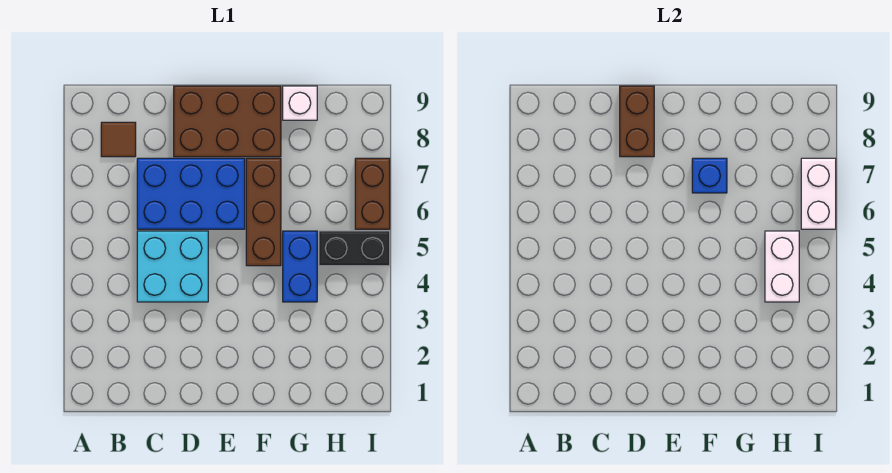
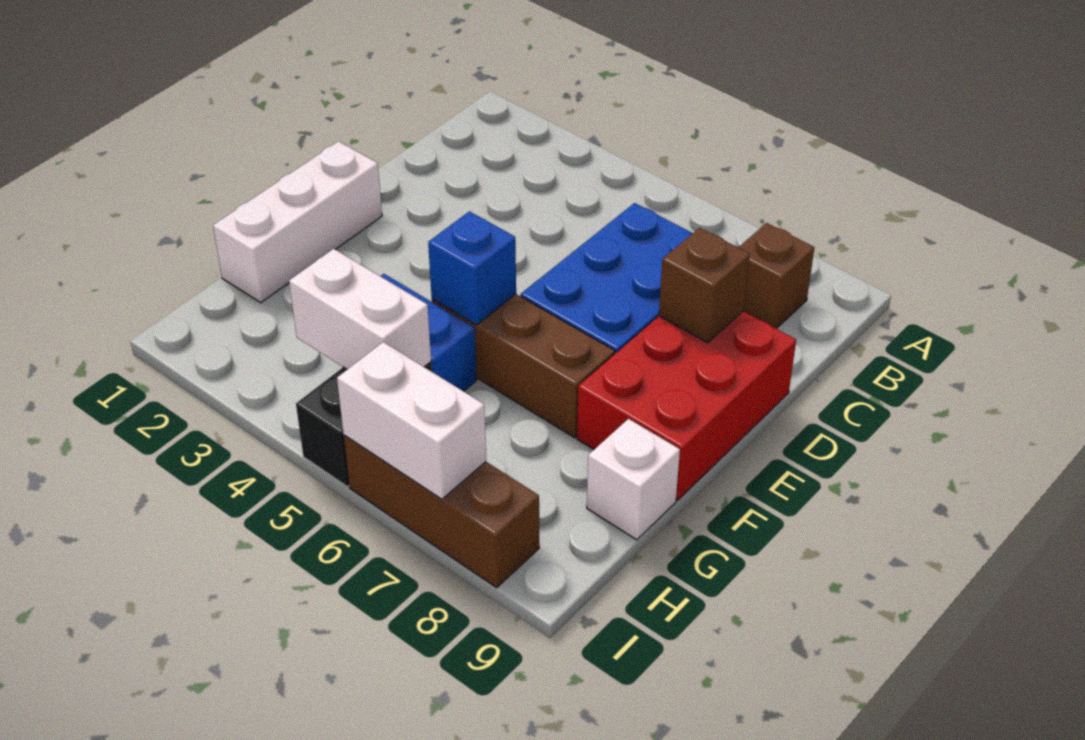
brown tile B8 level 1 -> brown brick B8 level 1
cyan brick C4:D5 level 1 -> none
brown brick D8:F9 level 1 -> red brick D8:F9 level 1
brown brick D8:D9 level 2 -> brown brick D8 level 2
none -> white brick E1:G1 level 1
blue brick F7 level 2 -> blue brick F5 level 2
brown brick I6:I7 level 1 -> brown brick I6:I8 level 1

